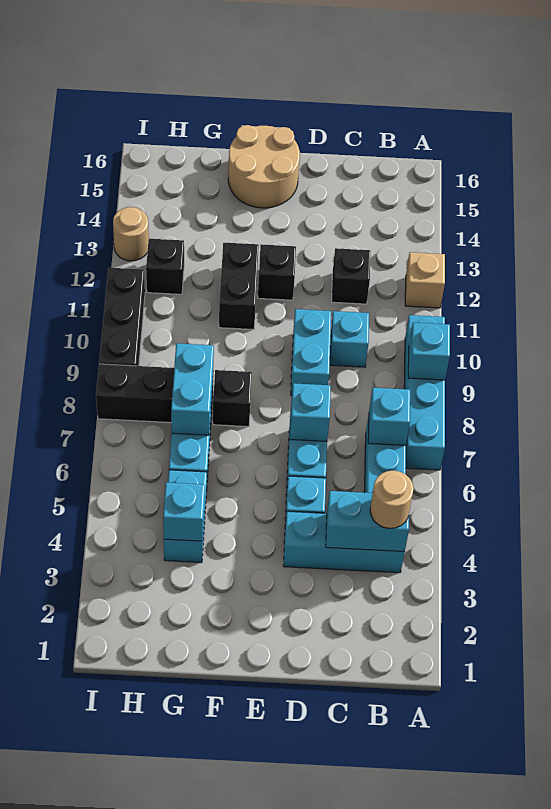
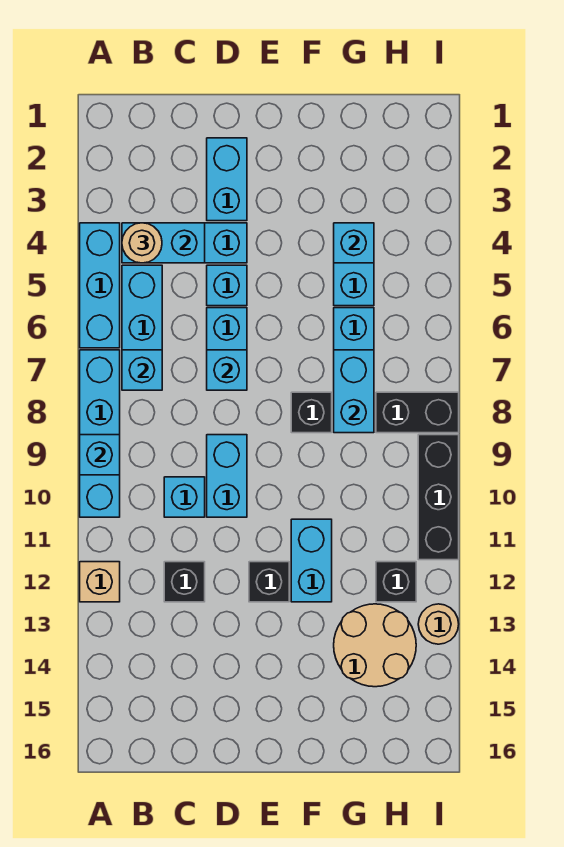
none -> cyan brick A4:A6 level 1
none -> cyan brick D2:D3 level 1
tan round brick E15:F16 level 1 -> tan round brick G13:H14 level 1
black brick F11:F12 level 1 -> cyan brick F11:F12 level 1

